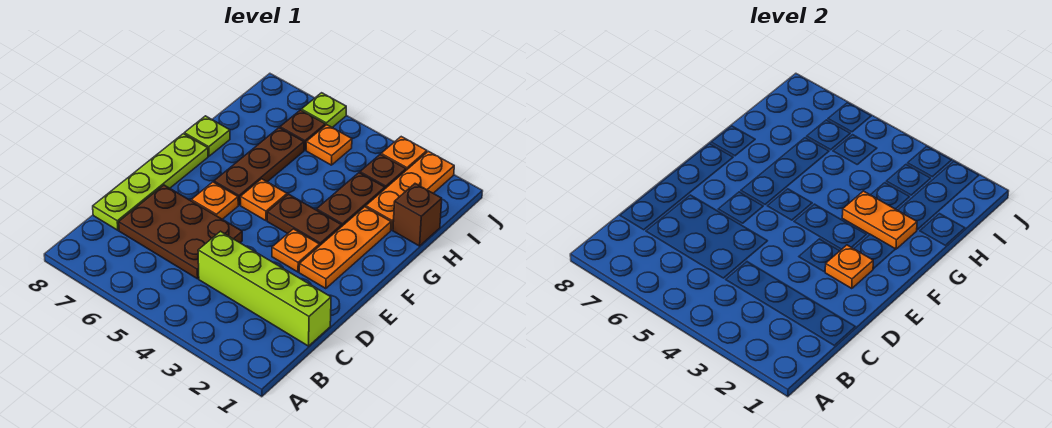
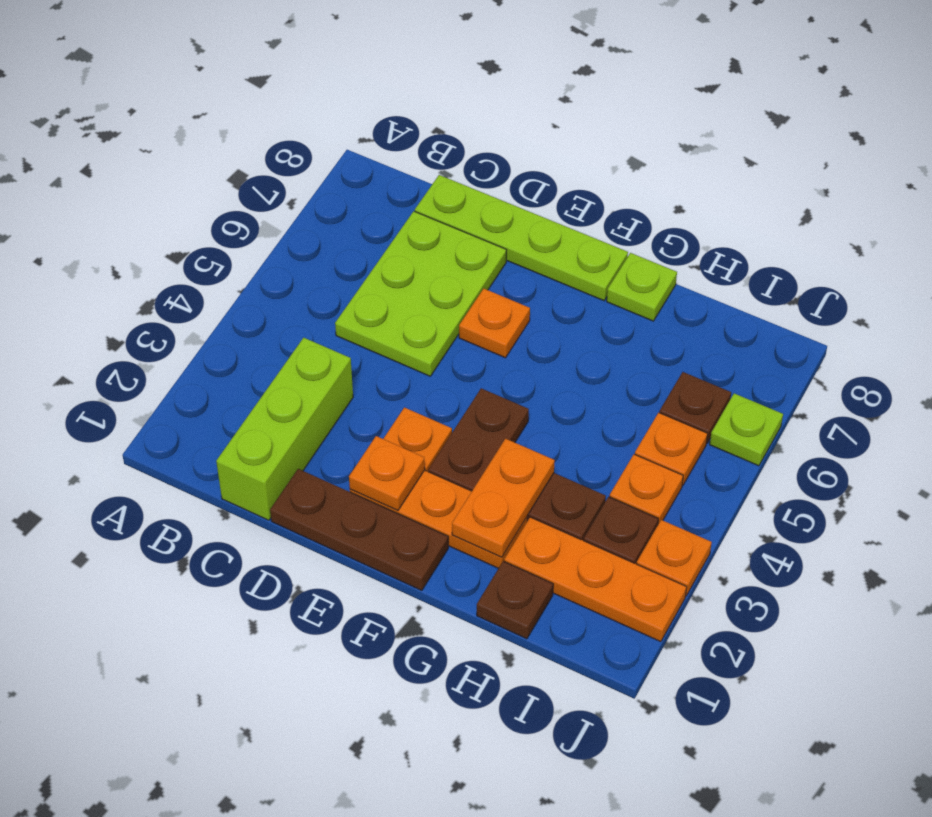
lime brick C1:C4 level 1 -> lime brick C1:C3 level 1
brown plate C5:D7 level 1 -> lime plate C5:D7 level 1
orange plate F5 level 1 -> orange plate I4 level 1
brown plate F6:H6 level 1 -> brown plate D1:F1 level 1
brown brick H1 level 1 -> brown plate H1 level 1

